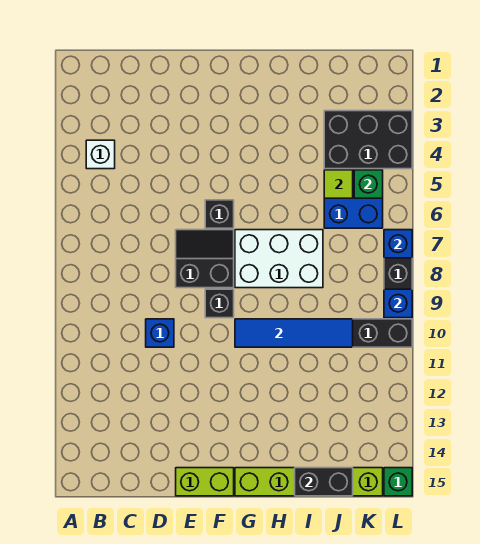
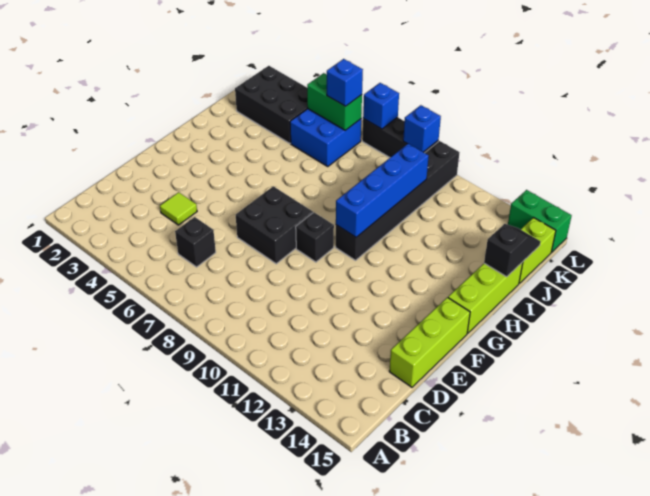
white brick B4 level 1 -> none
blue brick D10 level 1 -> blue brick K6 level 3
black slope E7:F8 level 1 top 8 -> black brick E7:F8 level 1
lime brick E15:F15 level 1 -> lime brick D15:F15 level 1
black brick F6 level 1 -> black brick C6 level 1
white brick G7:I8 level 1 -> none
blue tile G10:J10 level 2 -> blue brick G10:J10 level 2
black brick I15:J15 level 2 -> black slope I15:J15 level 2 top I
black brick J3:L4 level 1 -> black brick J2:K4 level 1
lime tile J5 level 2 -> lime tile D4 level 1
green brick K5 level 2 -> green brick K5:K6 level 2
green brick L15 level 1 -> green brick L14:L15 level 1

